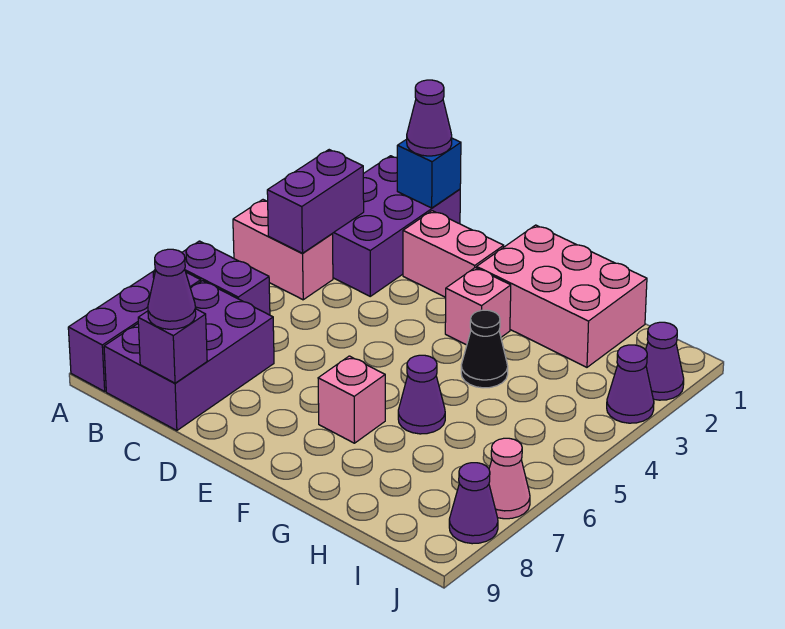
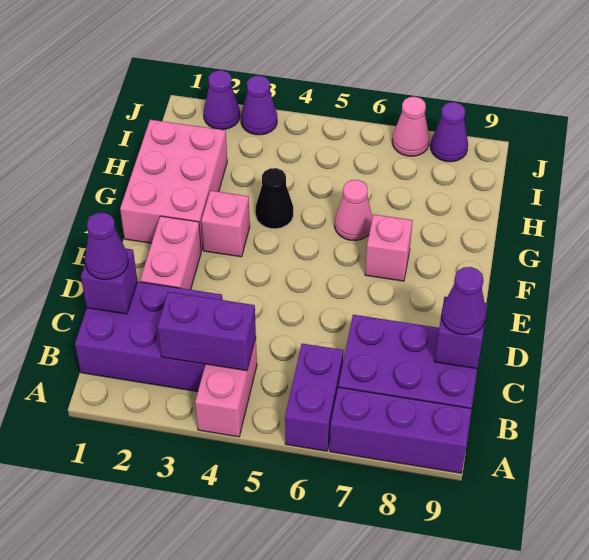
blue brick C1 level 2 -> purple brick C1 level 2
purple cone G6 level 1 -> pink cone G6 level 1

